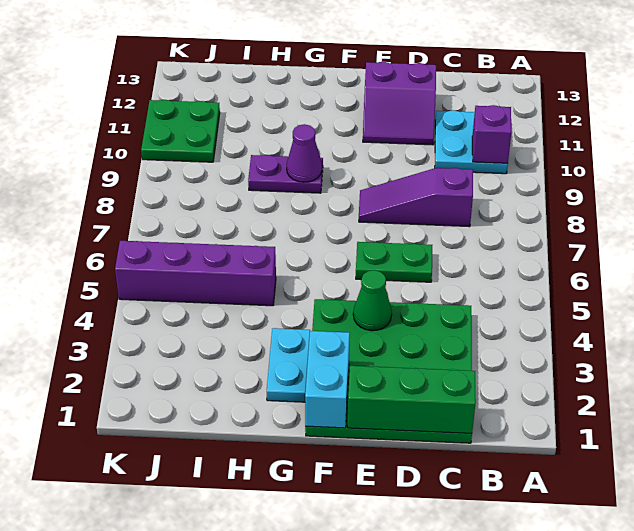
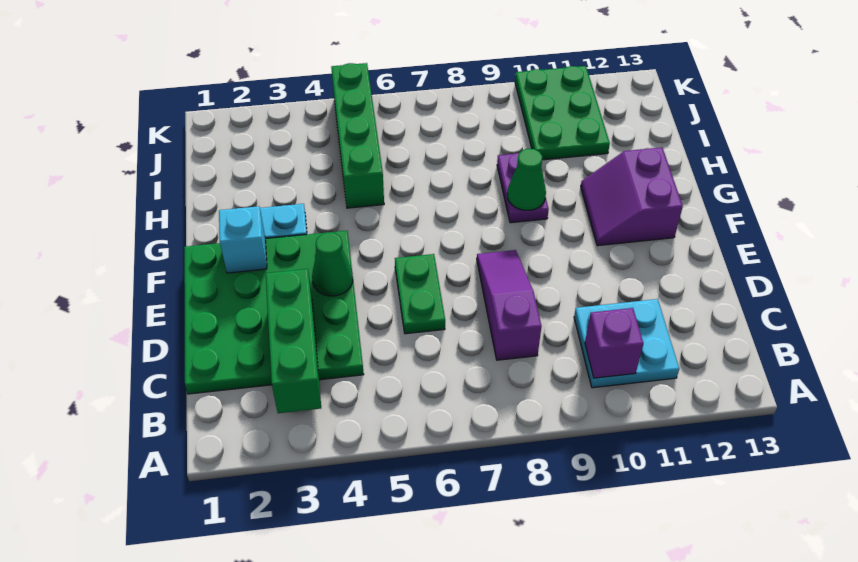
green brick C1:E1 level 2 -> green brick B3:D3 level 2
purple slope D11:E12 level 1 top 12 -> purple slope F11:G12 level 1 top 12
cyan brick F1:F2 level 2 -> cyan brick F2 level 2
purple cone G9 level 2 -> green cone G9 level 2
purple brick H5:K5 level 1 -> green brick H5:K5 level 1
green plate J10:K11 level 1 -> green plate I10:K11 level 1

